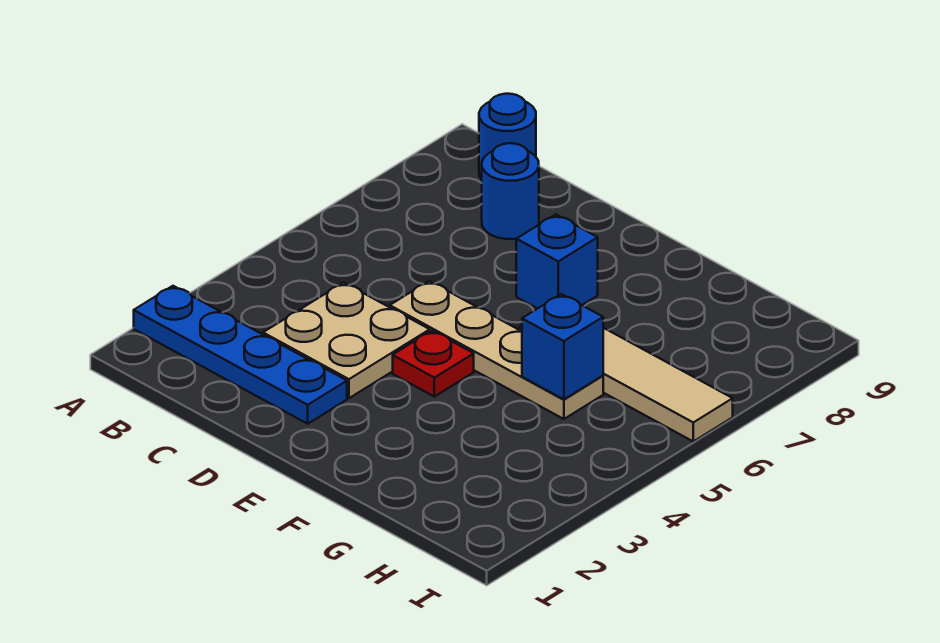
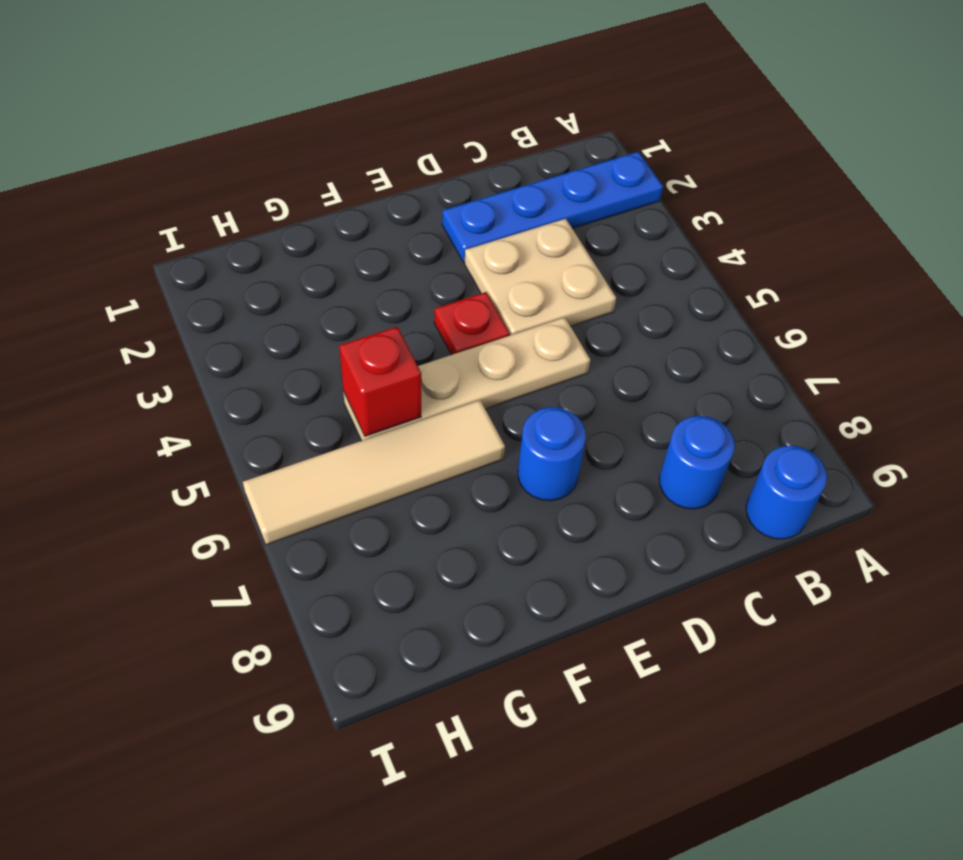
blue brick E7 level 1 -> blue round brick E7 level 1
blue brick G5 level 2 -> red brick G5 level 2

